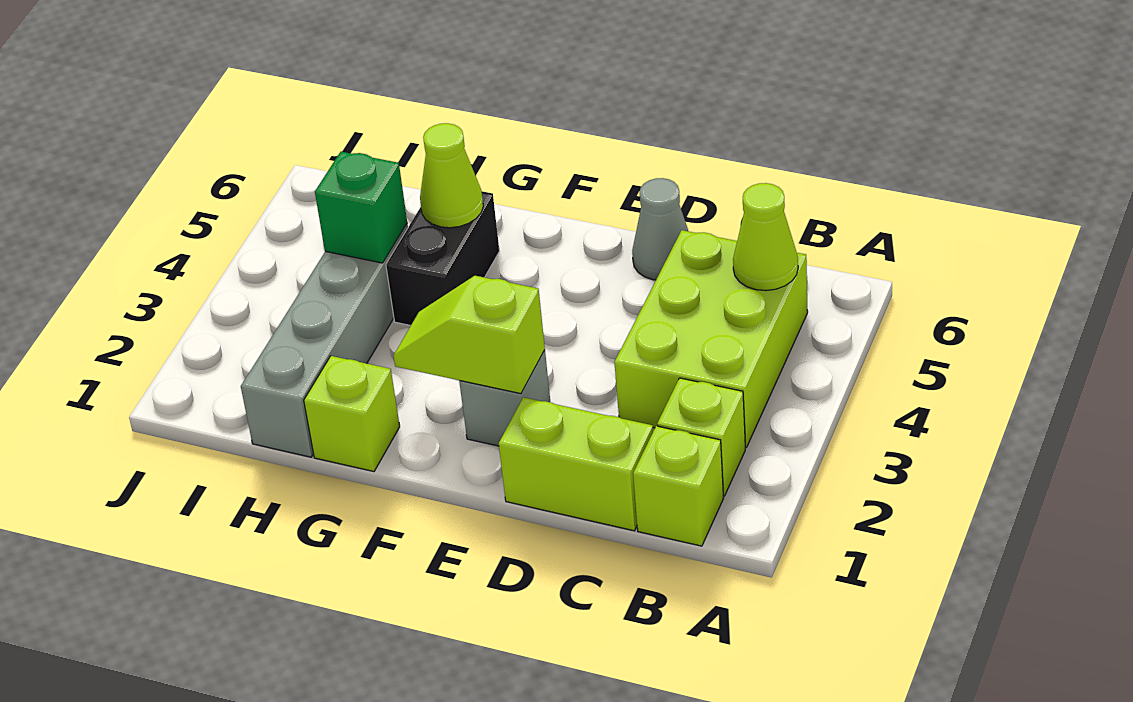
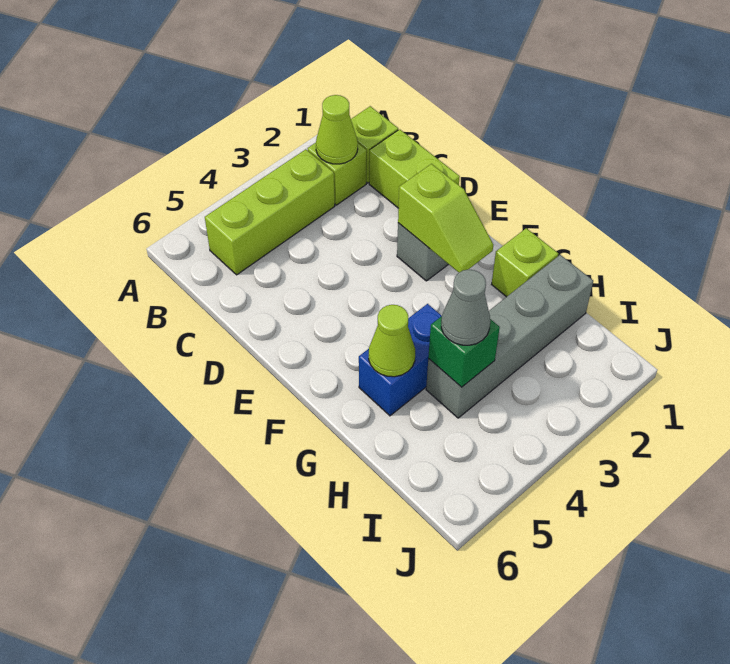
lime brick B3:C5 level 1 -> lime brick B3:B5 level 1
lime cone B5 level 2 -> lime cone B2 level 2
grey cone D6 level 1 -> grey cone H4 level 3
black brick G4:G5 level 1 -> blue brick G4:G5 level 1

